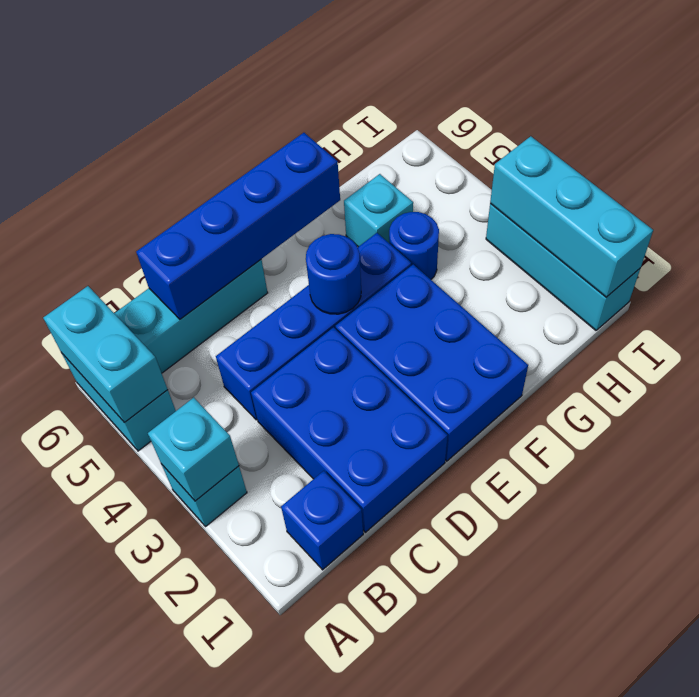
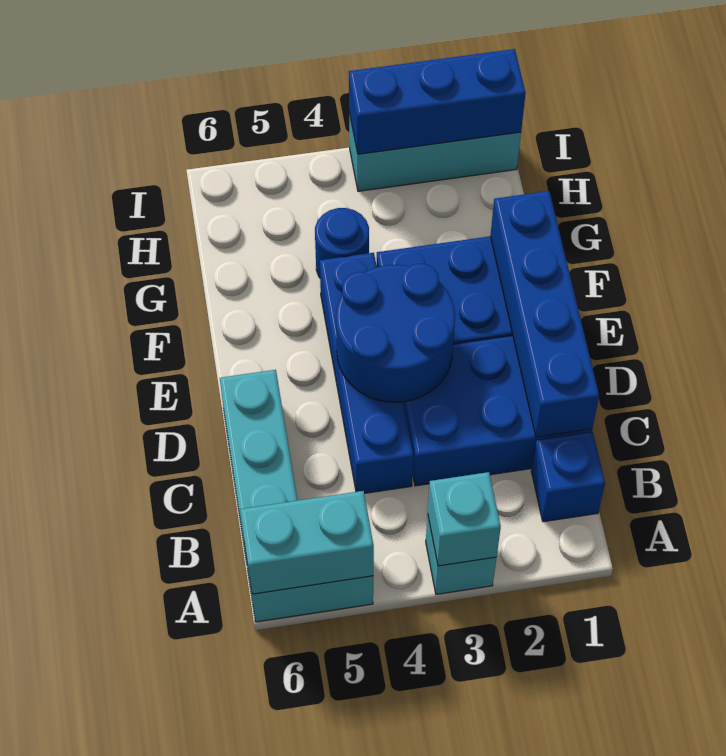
blue brick C6:F6 level 2 -> blue brick C1:F1 level 2
blue round brick E4 level 2 -> blue round brick D3:E4 level 2
cyan brick G5 level 1 -> none
cyan brick I1:I3 level 2 -> blue brick I1:I3 level 2

